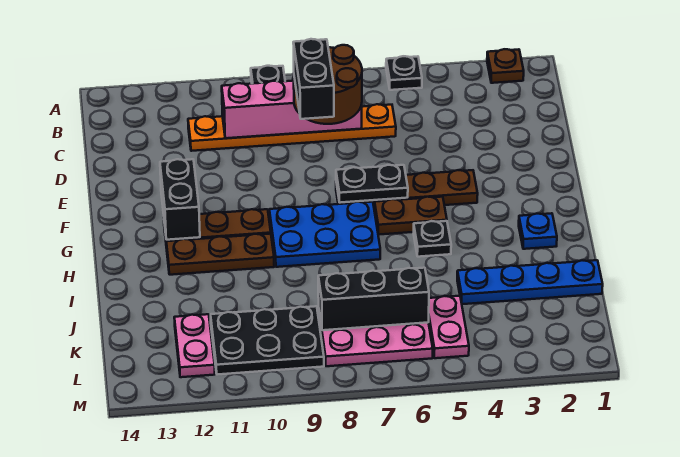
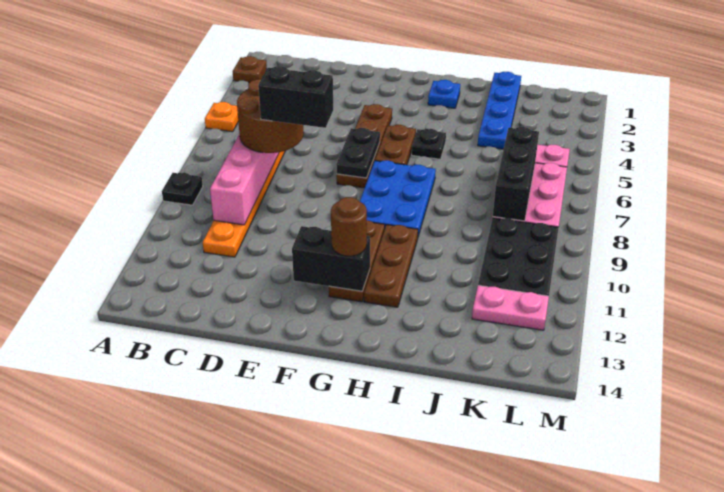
black plate A5 level 1 -> orange plate A5 level 1
none -> brown round brick G12 level 3

